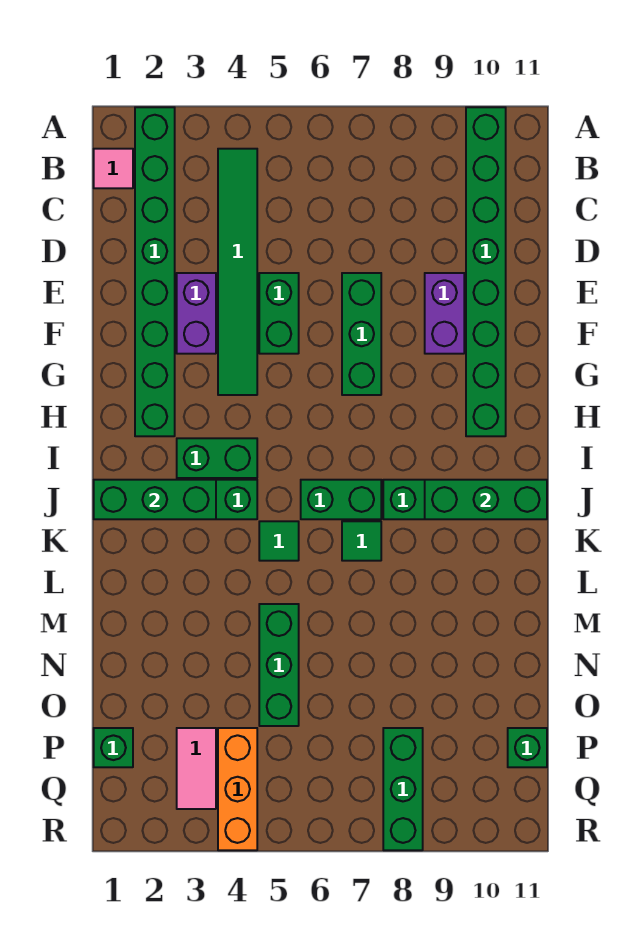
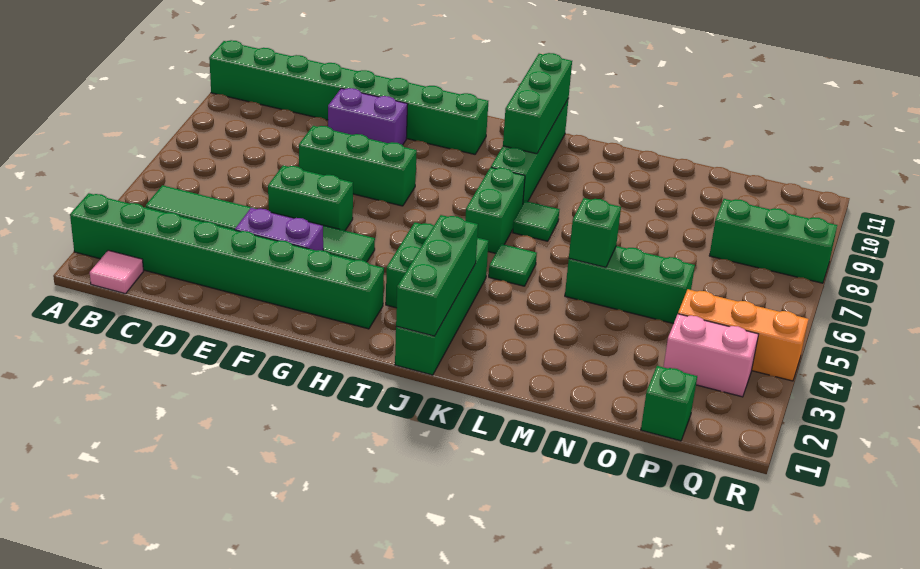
pink tile P3:Q3 level 1 -> pink brick P3:Q3 level 1
green brick P11 level 1 -> green brick M5 level 2

